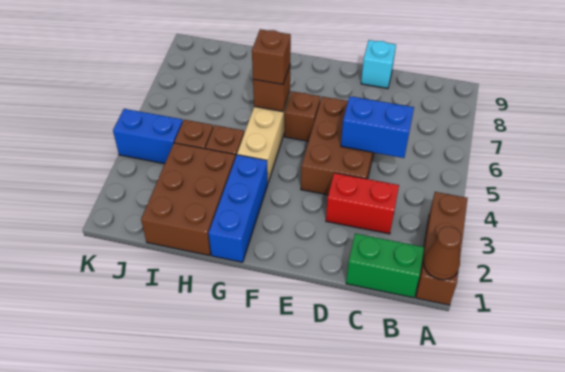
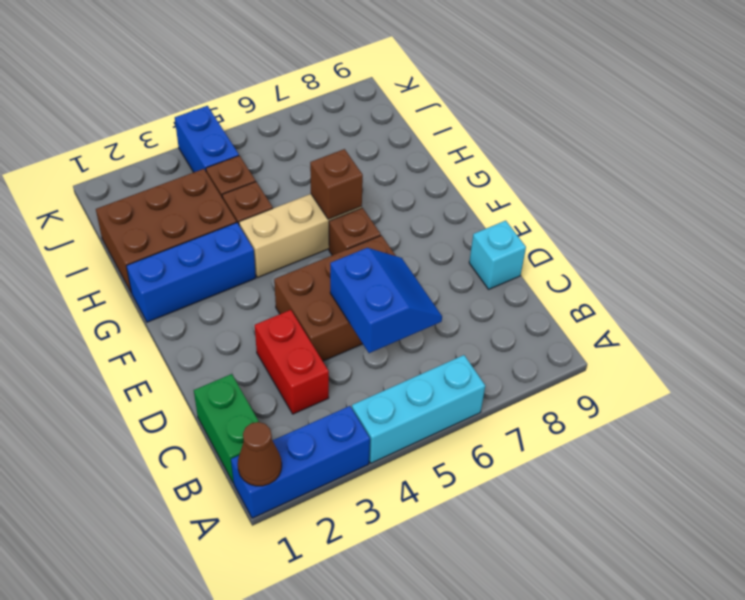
brown brick A1:A3 level 1 -> blue brick A1:A3 level 1
none -> cyan brick A4:A6 level 1
brown brick G6 level 3 -> none

